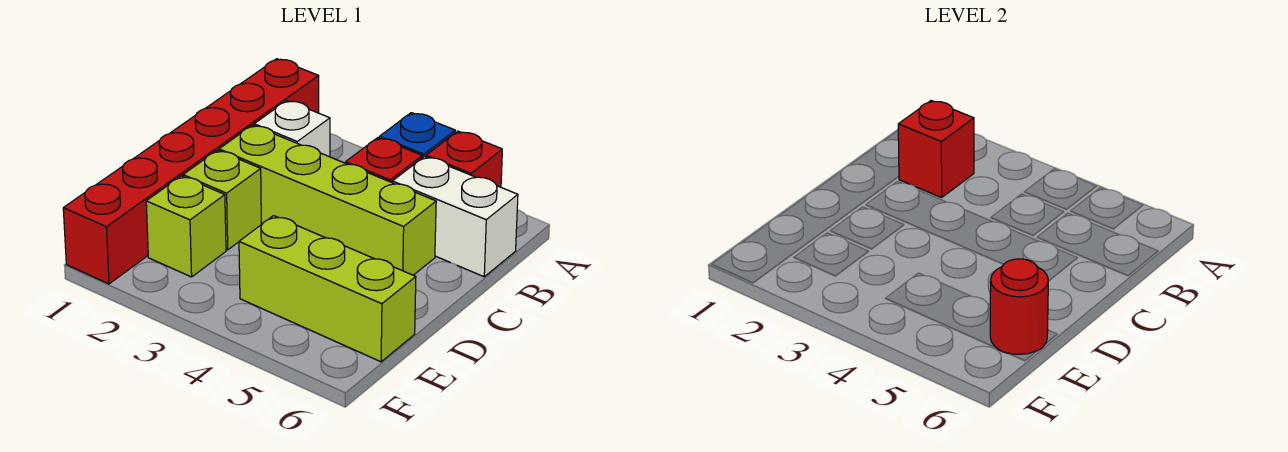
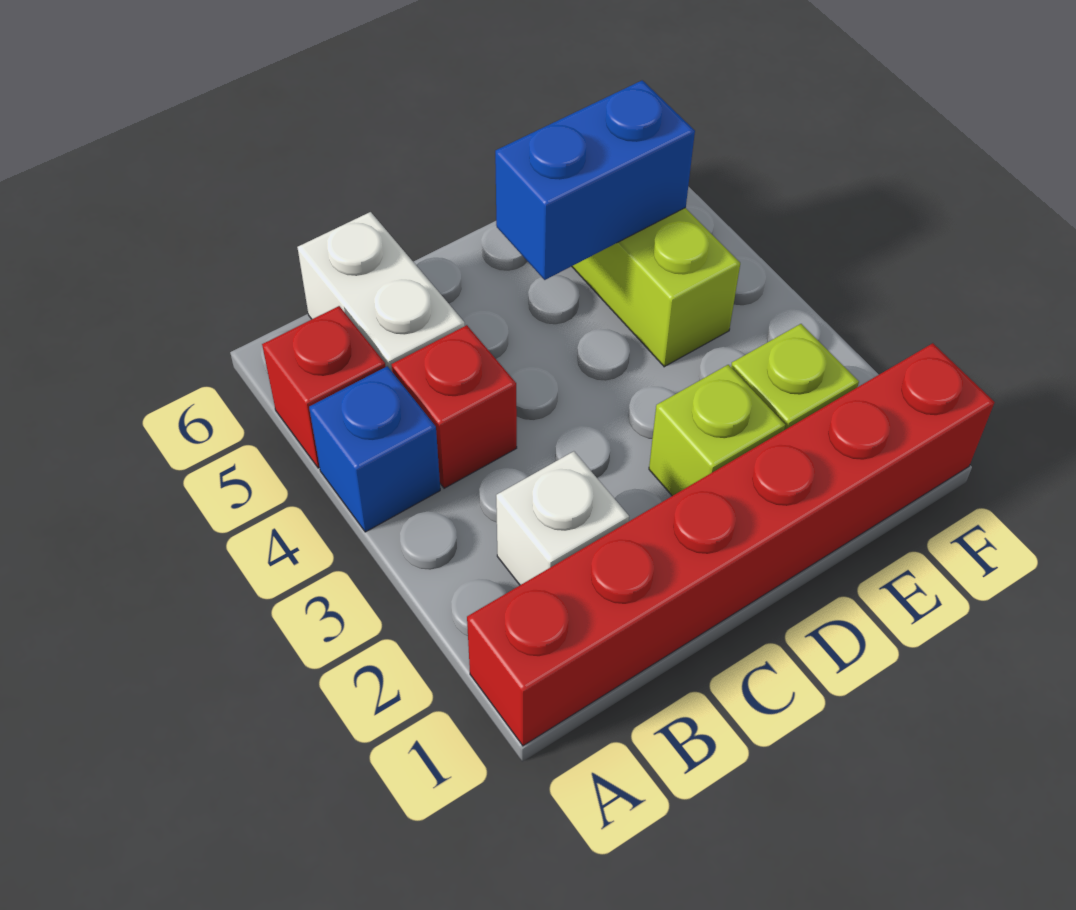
red brick B2 level 2 -> none
lime brick C2:C5 level 1 -> none
none -> blue brick D5:E5 level 2
red round brick E6 level 2 -> none

